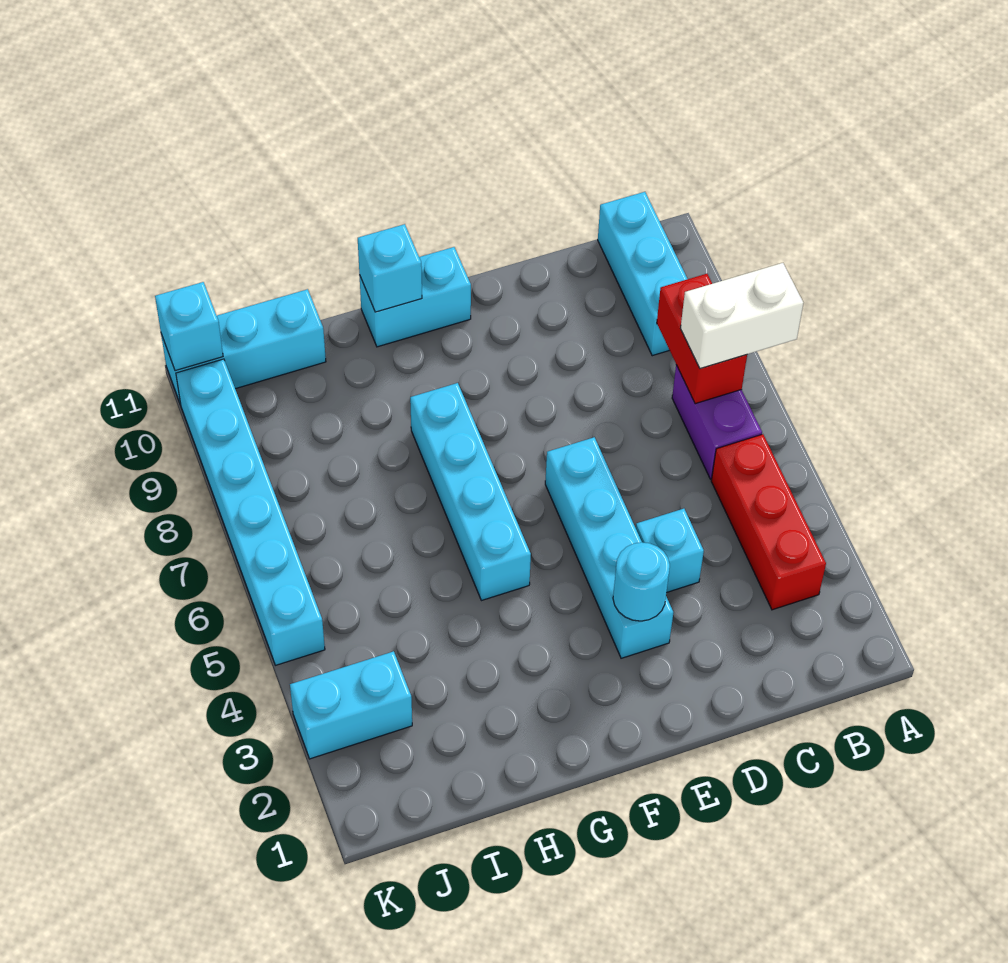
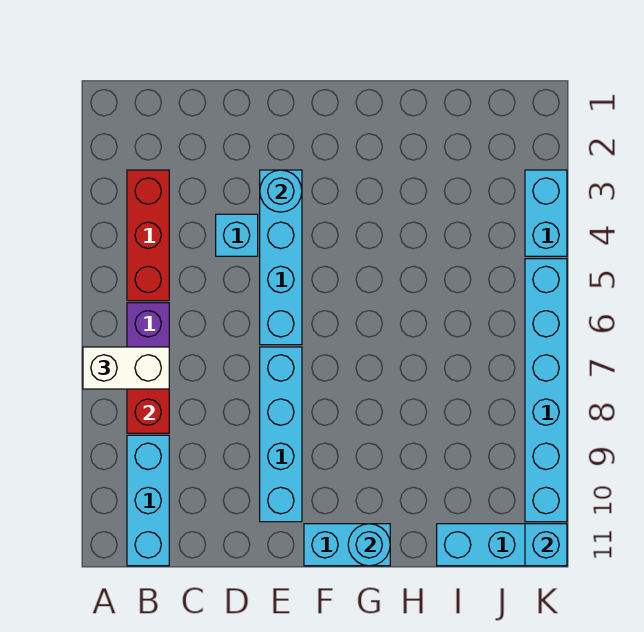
cyan brick G5:G8 level 1 -> cyan brick E7:E10 level 1
cyan brick G11 level 2 -> cyan round brick G11 level 2
cyan brick J3:K3 level 1 -> cyan brick K3:K4 level 1

